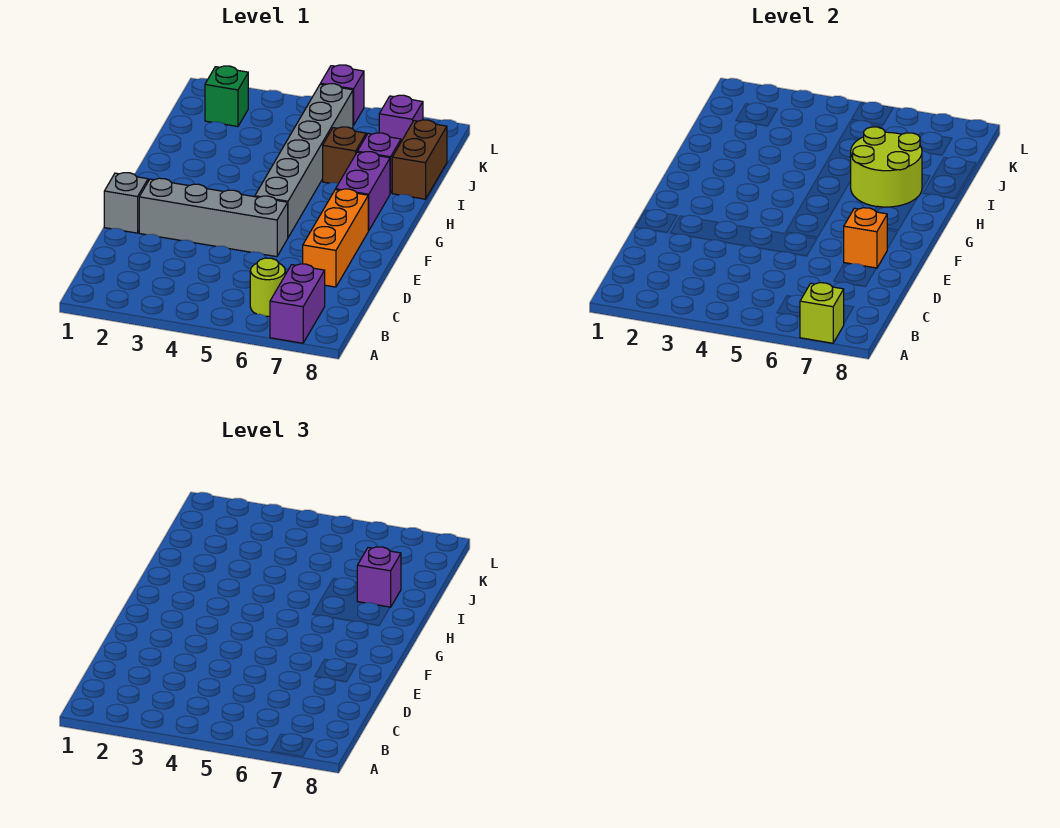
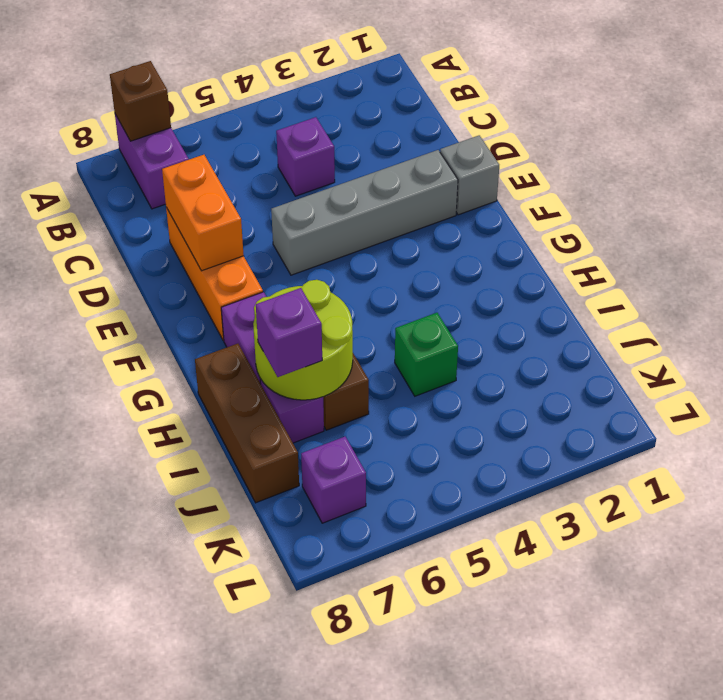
lime brick A7 level 2 -> brown brick A7 level 2
lime round brick B6 level 1 -> none
orange brick E7 level 2 -> orange brick D7:E7 level 2
grey brick F5:K5 level 1 -> none
brown brick I8:J8 level 1 -> brown brick H8:J8 level 1
green brick K2 level 1 -> green brick I4 level 1
purple brick L5 level 1 -> purple brick C4 level 1

